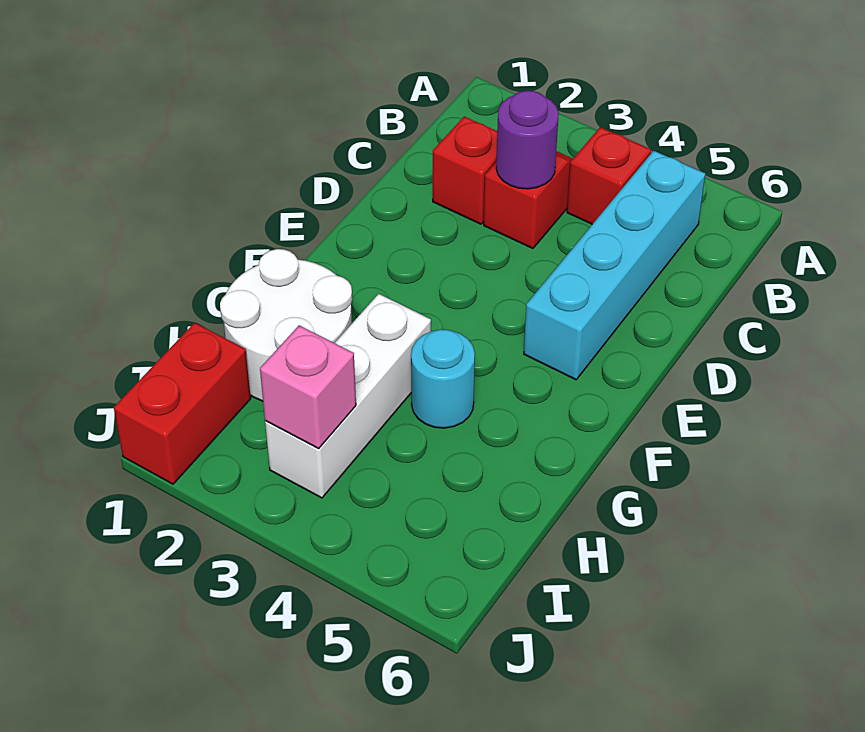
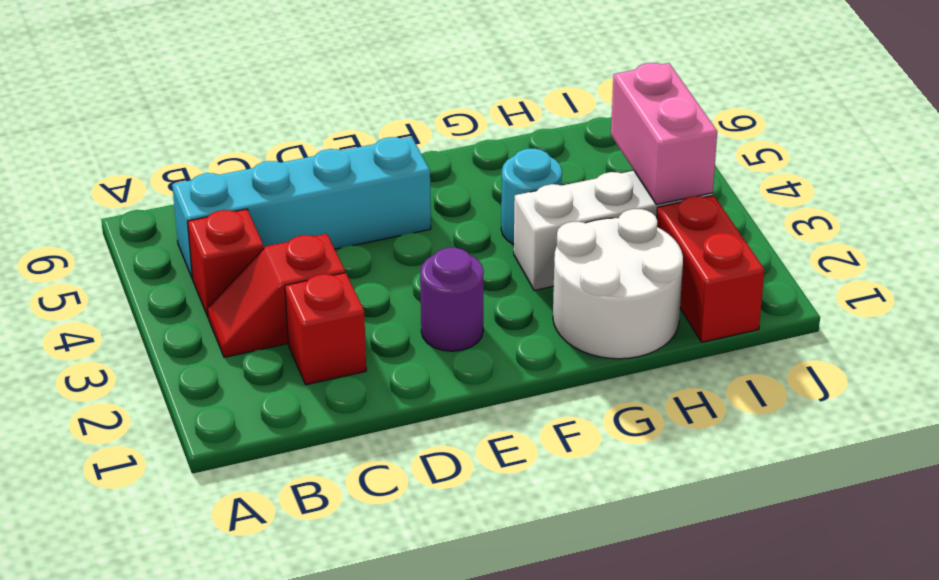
purple round brick C3 level 2 -> purple round brick E2 level 1
red brick I1:J1 level 1 -> red brick I1:I2 level 1
pink brick I3 level 2 -> pink brick I3:I4 level 2

